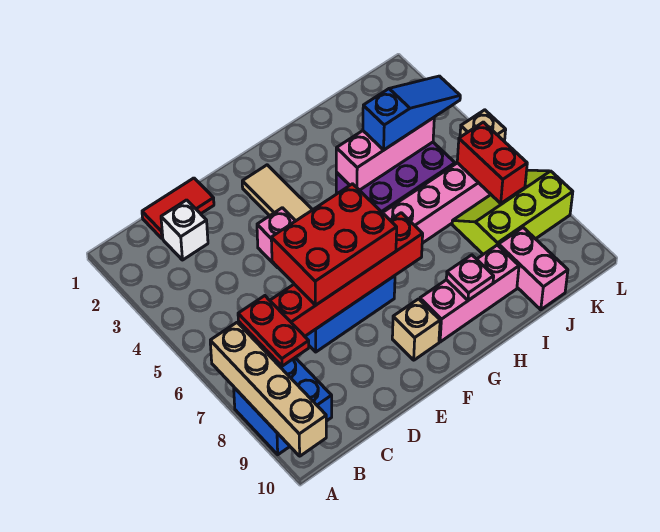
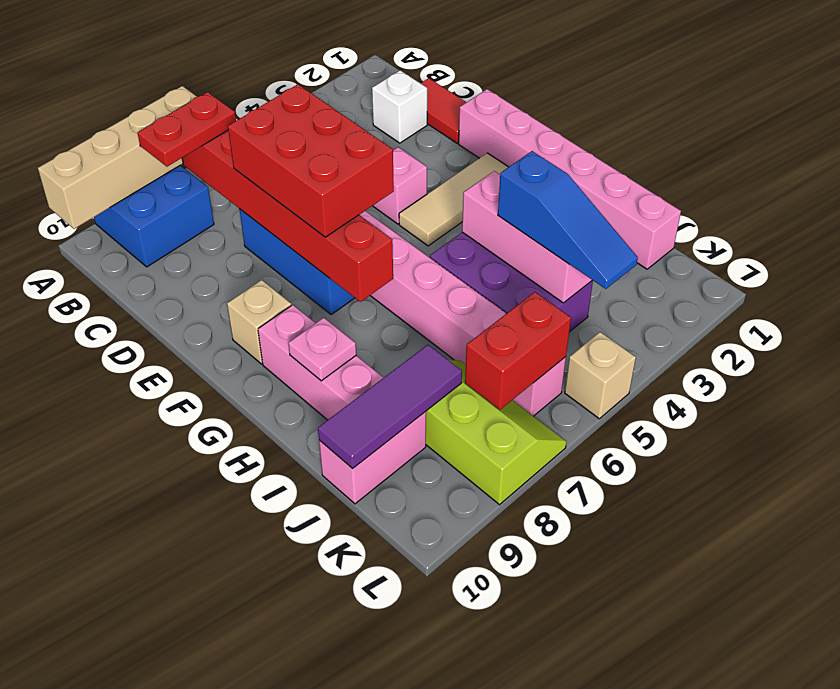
none -> pink brick E1:J1 level 1
none -> purple tile J8:J10 level 2

